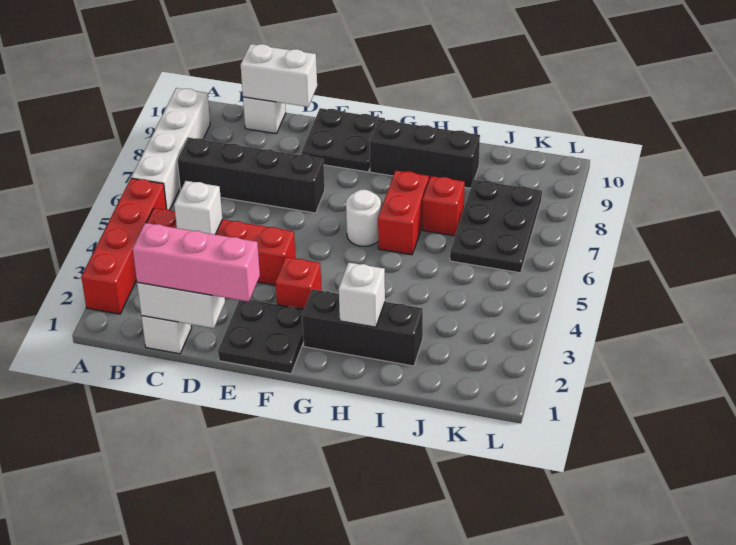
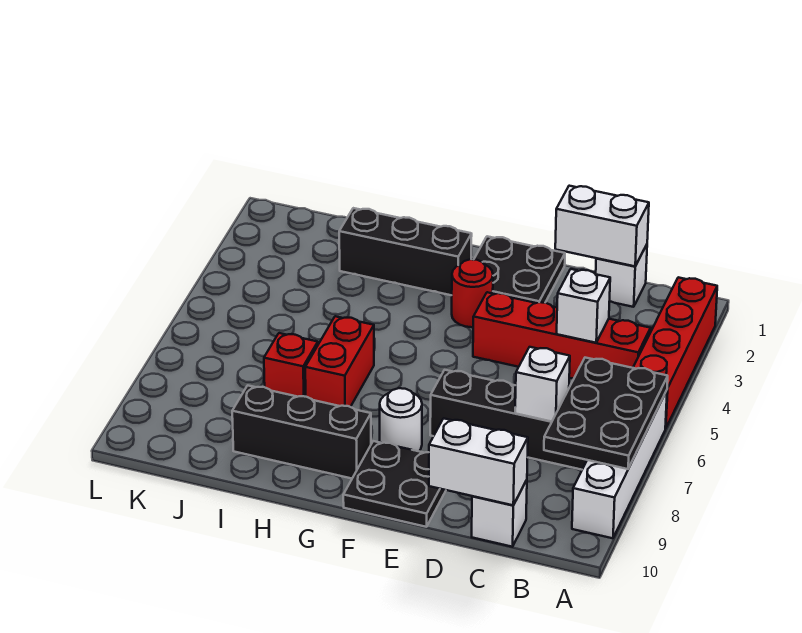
pink brick C1:E1 level 3 -> none
red brick F3 level 1 -> red round brick F3 level 1
white round brick G6 level 1 -> white round brick F8 level 1
white brick H2 level 2 -> white brick C7 level 2
black plate J6:K8 level 1 -> black plate A6:B8 level 2

